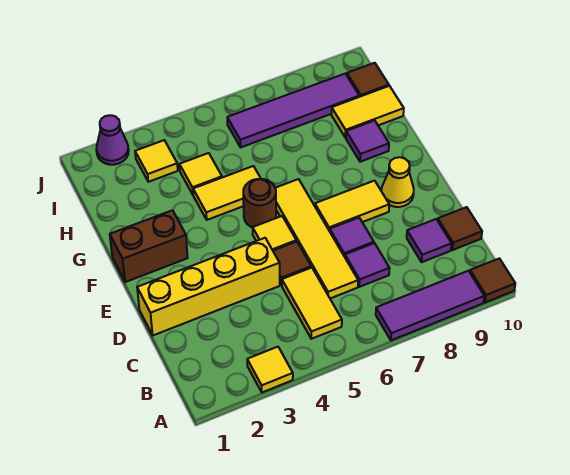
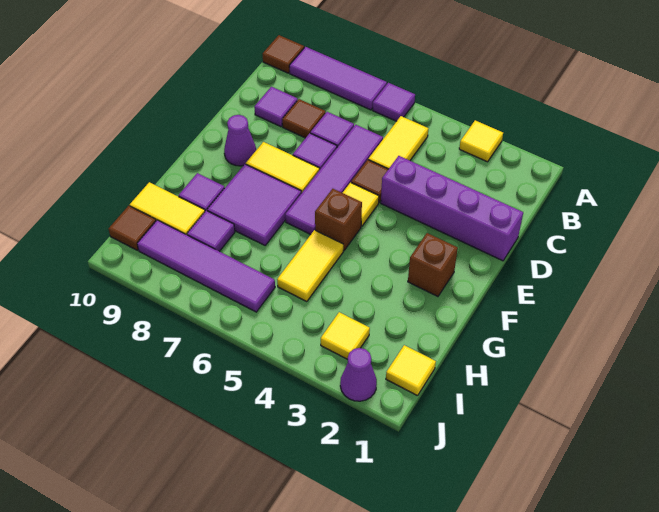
none -> purple tile A6 level 1
yellow tile C6:F6 level 1 -> purple tile C6:F6 level 1
brown tile C10 level 1 -> brown tile C8 level 1
yellow brick D1:D4 level 1 -> purple brick D1:D4 level 1
yellow cone E9 level 1 -> purple cone E9 level 1
brown brick F1:F2 level 1 -> brown brick F2 level 1
brown round brick F5 level 1 -> brown brick F5 level 1
none -> purple tile F7:G8 level 1
yellow tile G4:G5 level 1 -> yellow tile G5:H5 level 1
yellow tile H4 level 1 -> yellow tile I1 level 1
none -> purple tile H8 level 1

